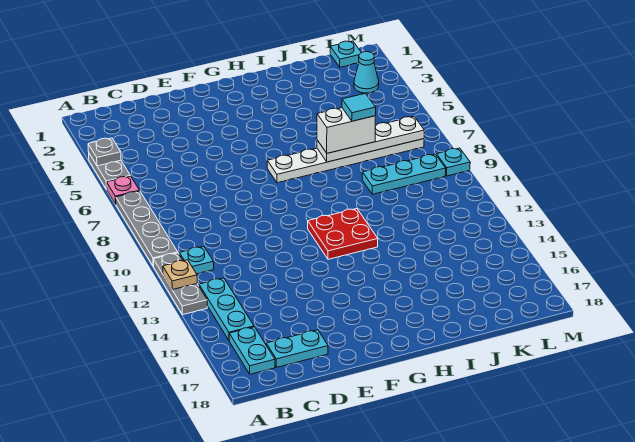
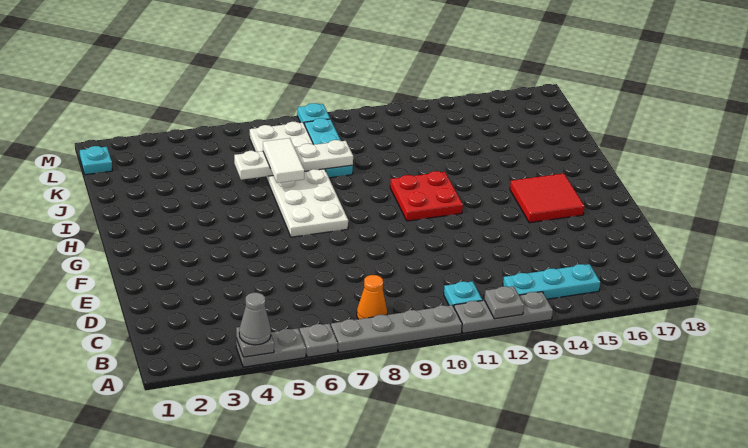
none -> grey cone A4 level 3
pink plate A6 level 1 -> grey plate A6 level 1
tan plate A12 level 2 -> grey plate A12 level 2
none -> orange cone B8 level 1
cyan plate B16:B17 level 1 -> none
cyan plate C17:D17 level 1 -> none
none -> red tile F15:G16 level 1
white plate G7:L7 level 1 -> white plate G7:L8 level 1
white plate I7:L7 level 2 -> white plate J6:J9 level 2
white brick I7:J7 level 3 -> white tile I7:J7 level 3
cyan tile J7 level 4 -> none
cyan cone L3 level 1 -> none

